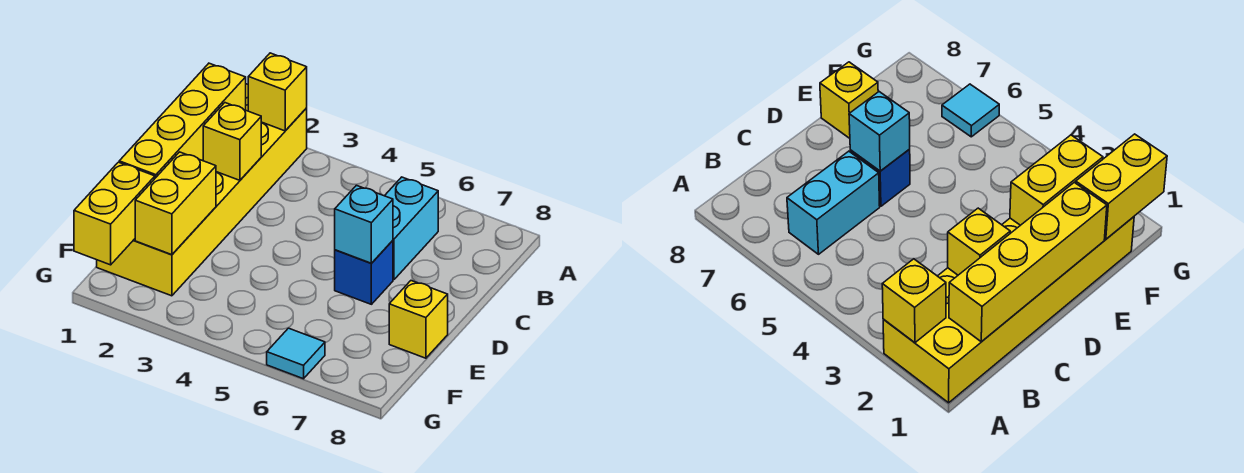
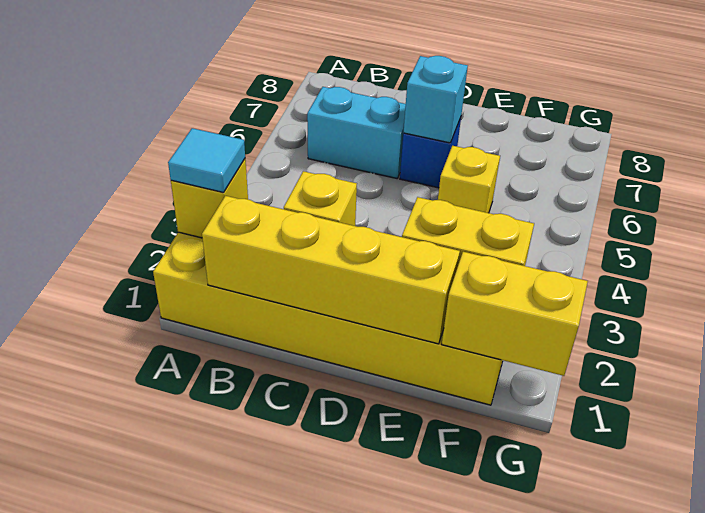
yellow brick E8 level 1 -> yellow brick E5 level 1
cyan tile G6 level 1 -> cyan tile A2 level 3

